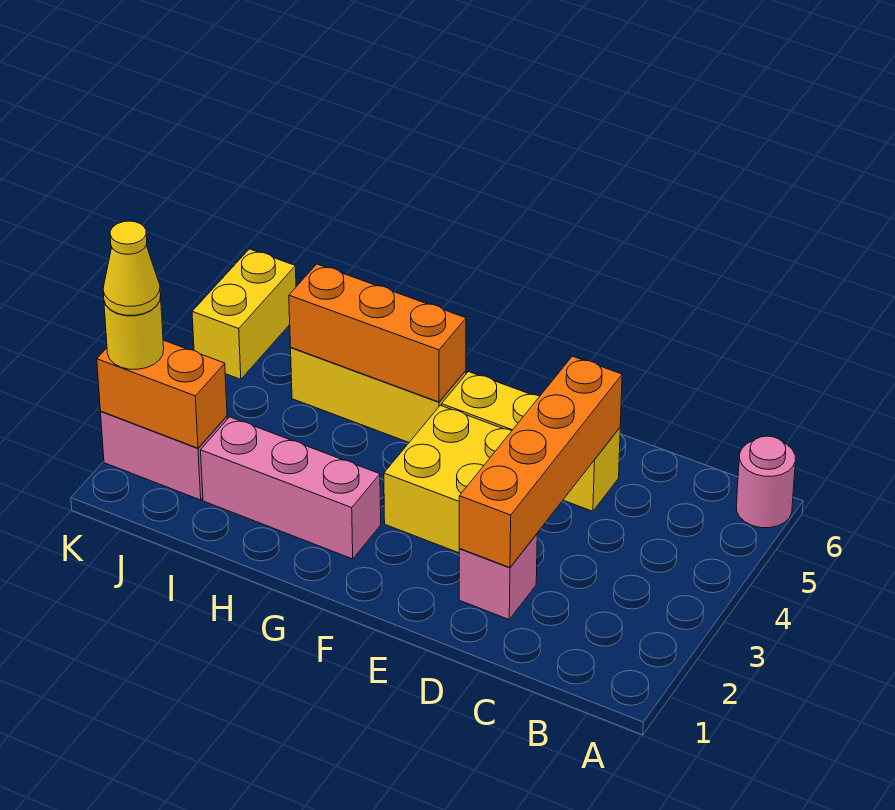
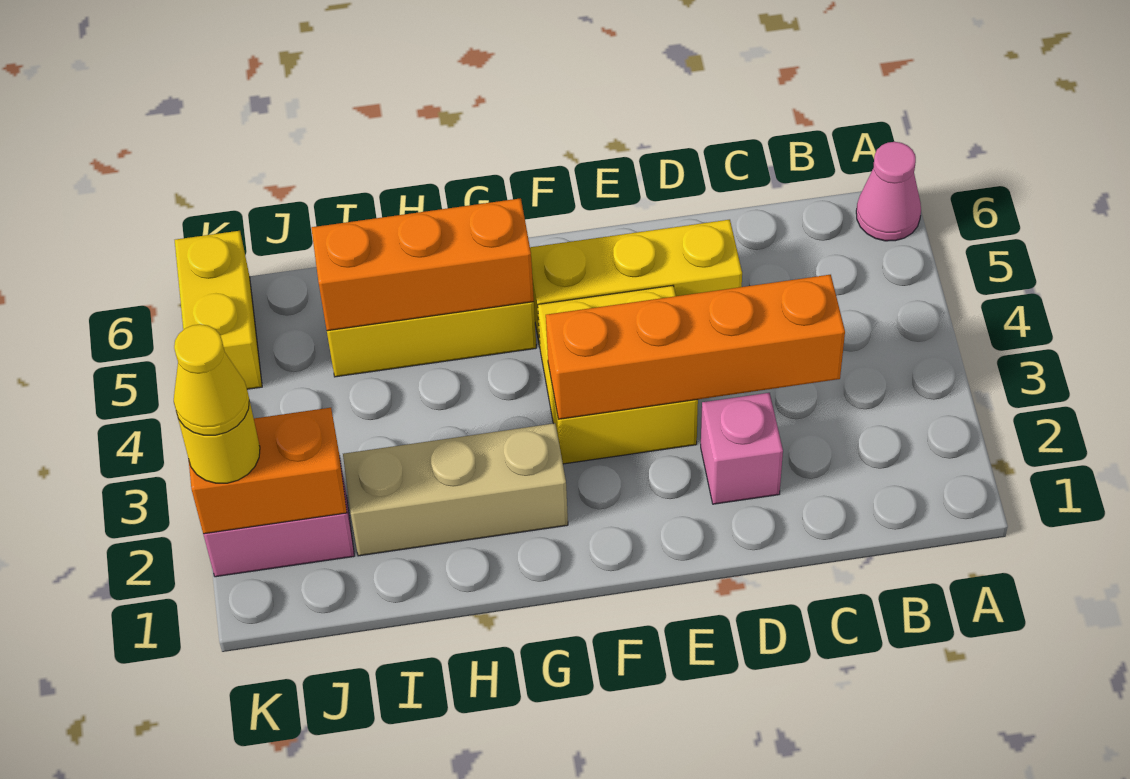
pink round brick A6 level 1 -> pink cone A6 level 1
orange brick D2:D5 level 2 -> orange brick C3:F3 level 2
pink brick G2:I2 level 1 -> tan brick G2:I2 level 1

